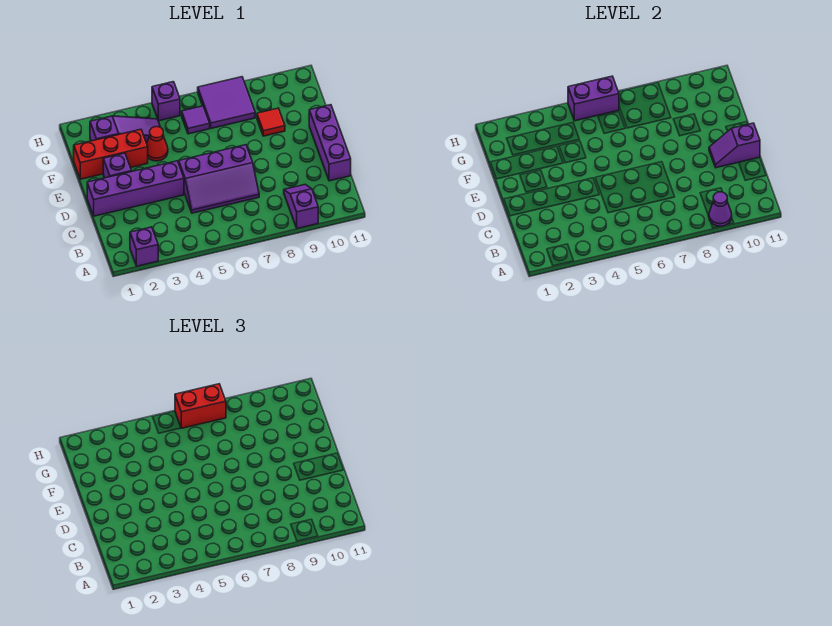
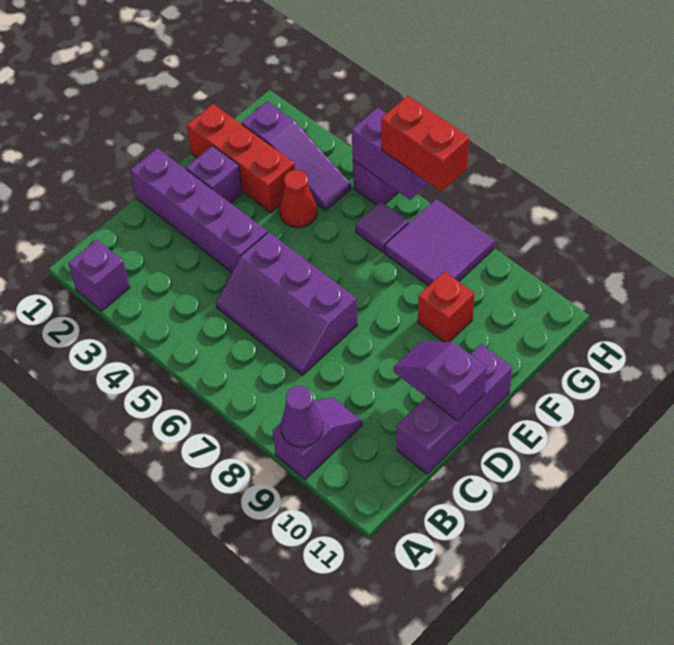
red tile F9 level 1 -> red brick F9 level 1

